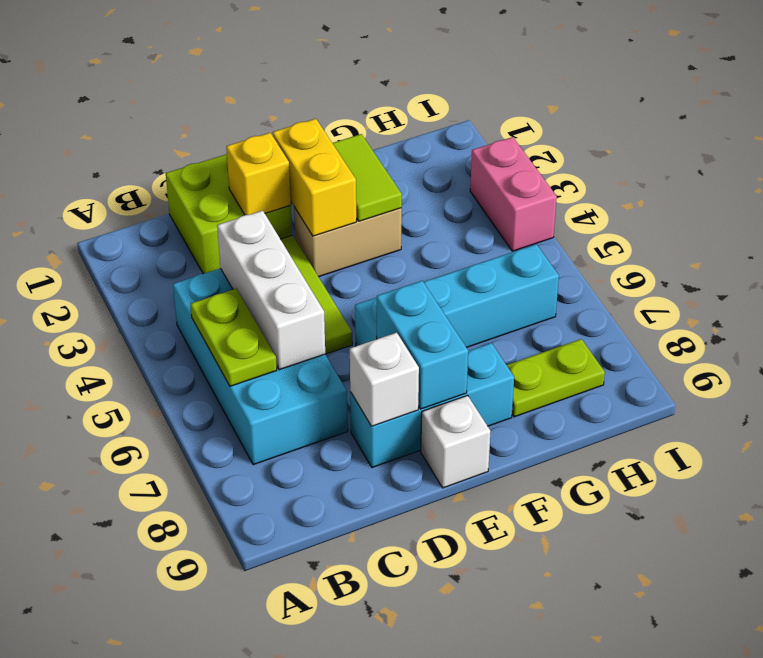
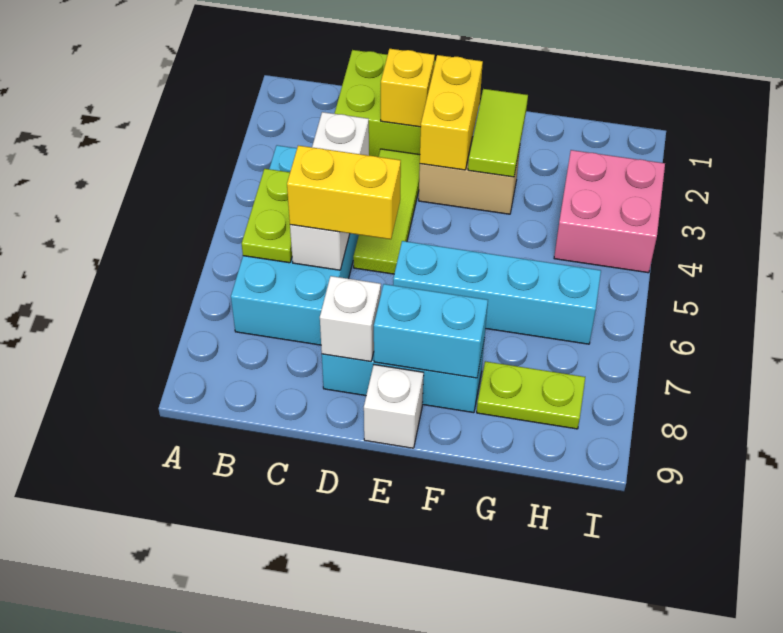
none -> yellow brick C6:D6 level 3
cyan brick E7:E8 level 2 -> cyan brick E8:F8 level 2
pink brick I3:I4 level 1 -> pink brick H3:I4 level 1

